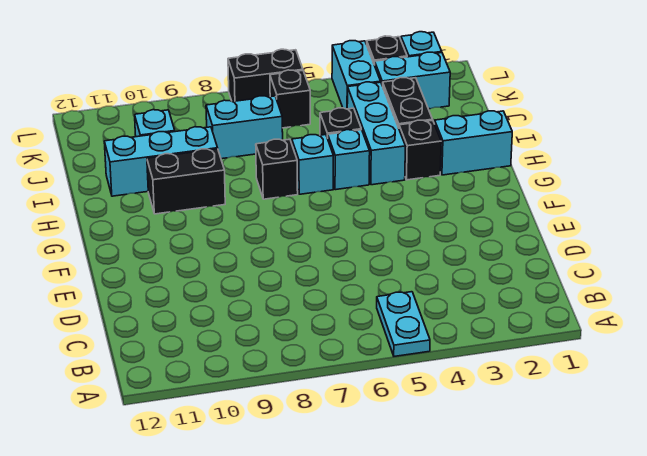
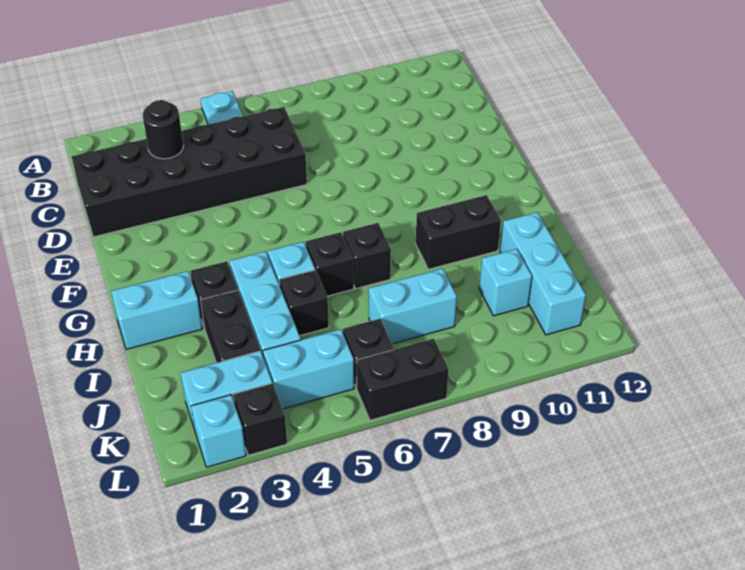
none -> black brick C1:D6 level 1
none -> black round brick C3 level 2
cyan brick H6 level 1 -> black brick H6 level 1
cyan brick I9:I11 level 1 -> cyan brick I11:K11 level 1
cyan brick K4:L4 level 1 -> cyan brick K4:K5 level 1

